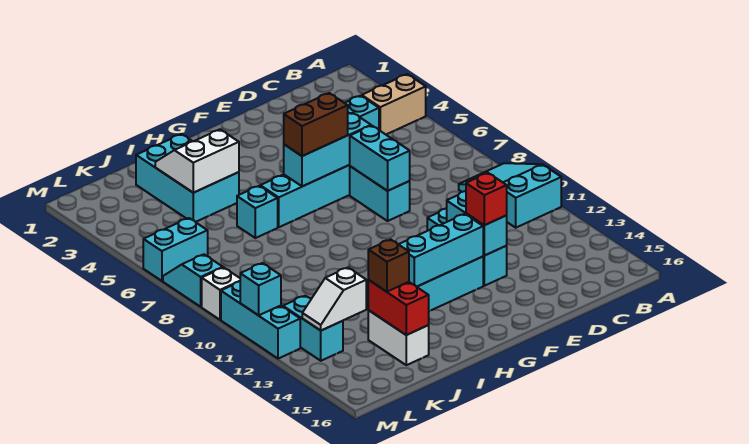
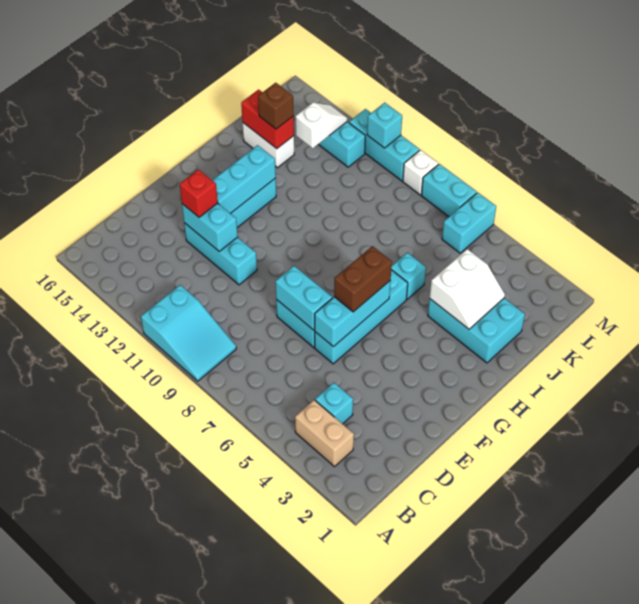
tan brick A4:B4 level 1 -> tan brick B3:B4 level 1
cyan slope M7:M8 level 1 top 8 -> cyan brick M7:M8 level 1

